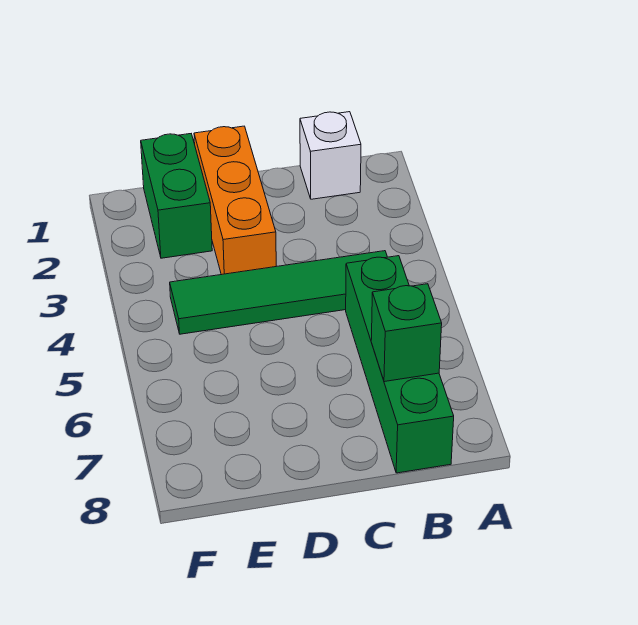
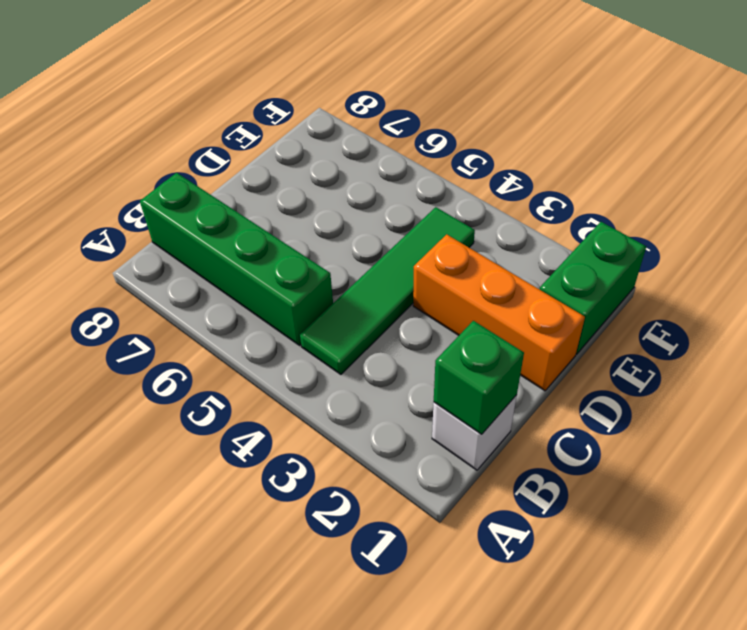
green brick B7 level 2 -> green brick B1 level 2
green brick E1:E2 level 1 -> green brick E1:F1 level 1

